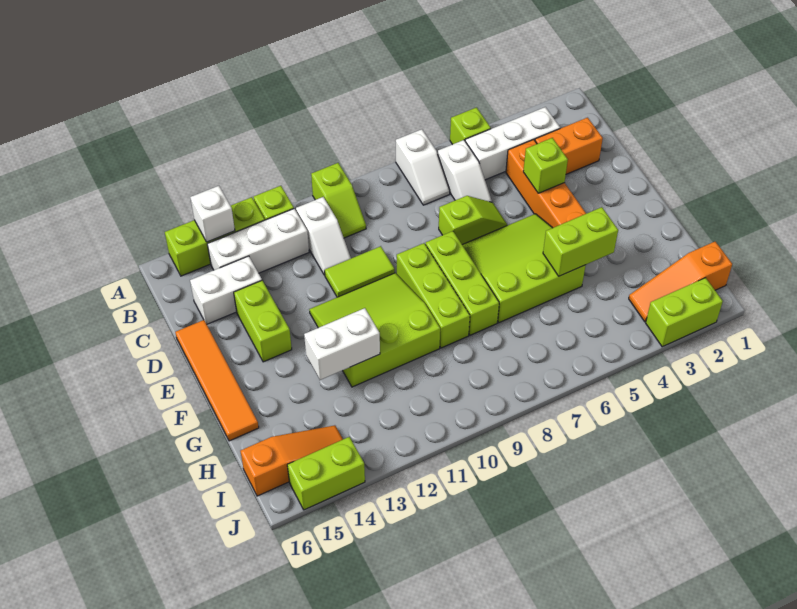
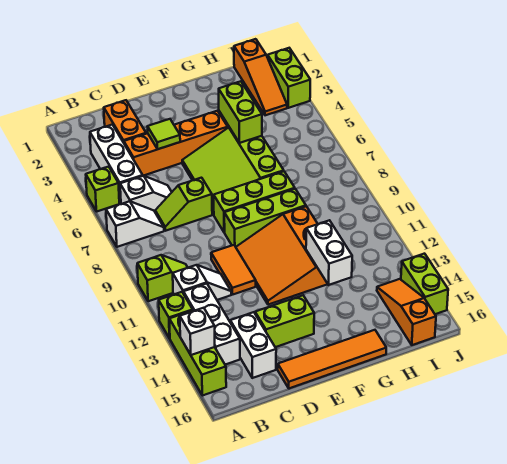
lime brick D4 level 2 -> lime tile D4 level 2
lime slope D6:D7 level 1 top 7 -> lime slope C7:D7 level 1 top D
lime tile D10:D11 level 1 -> orange tile D10:D11 level 1
lime slope E10:G12 level 1 top G -> orange slope E10:G12 level 1 top G

